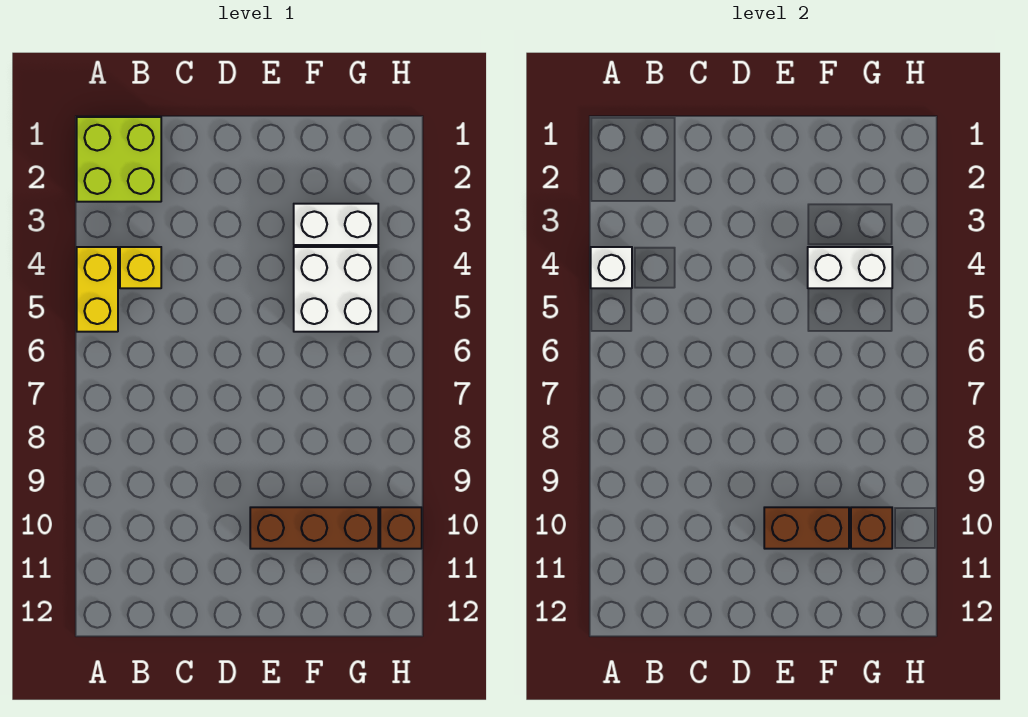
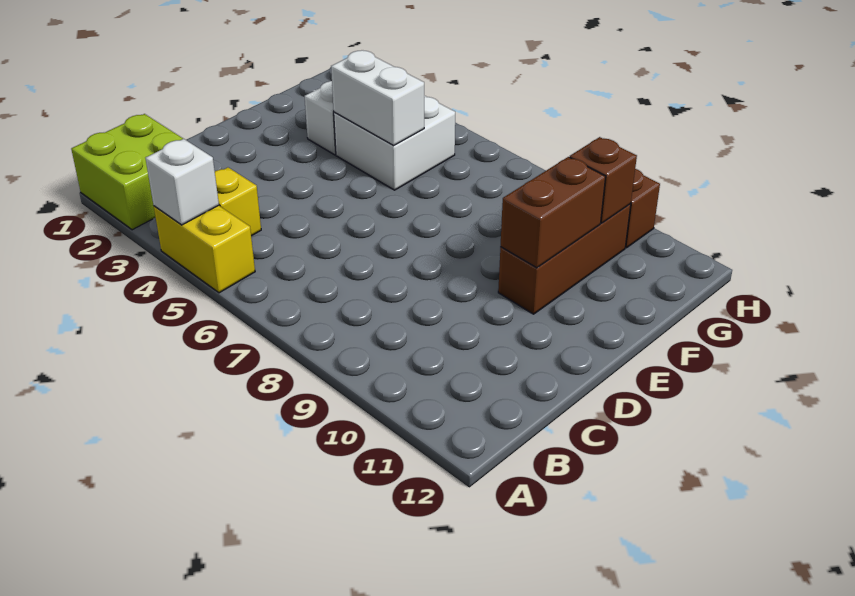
white brick F4:G4 level 2 -> white brick F4:F5 level 2

